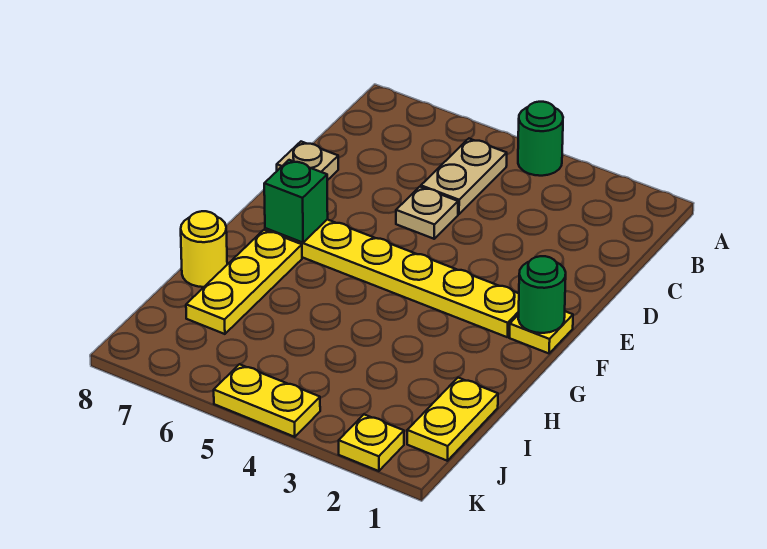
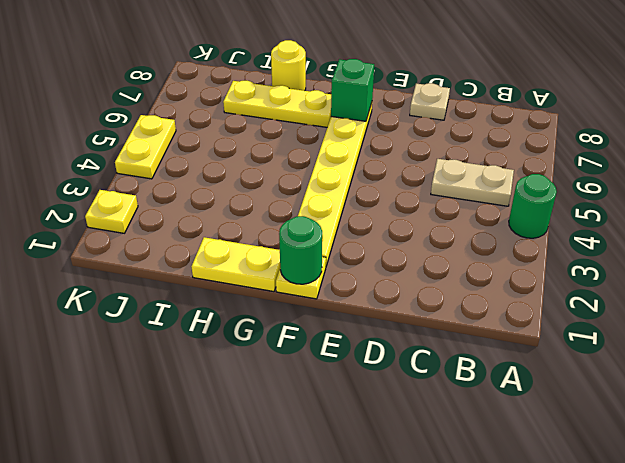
tan plate D5 level 1 -> none
yellow plate I1:J1 level 1 -> yellow plate G1:H1 level 1

